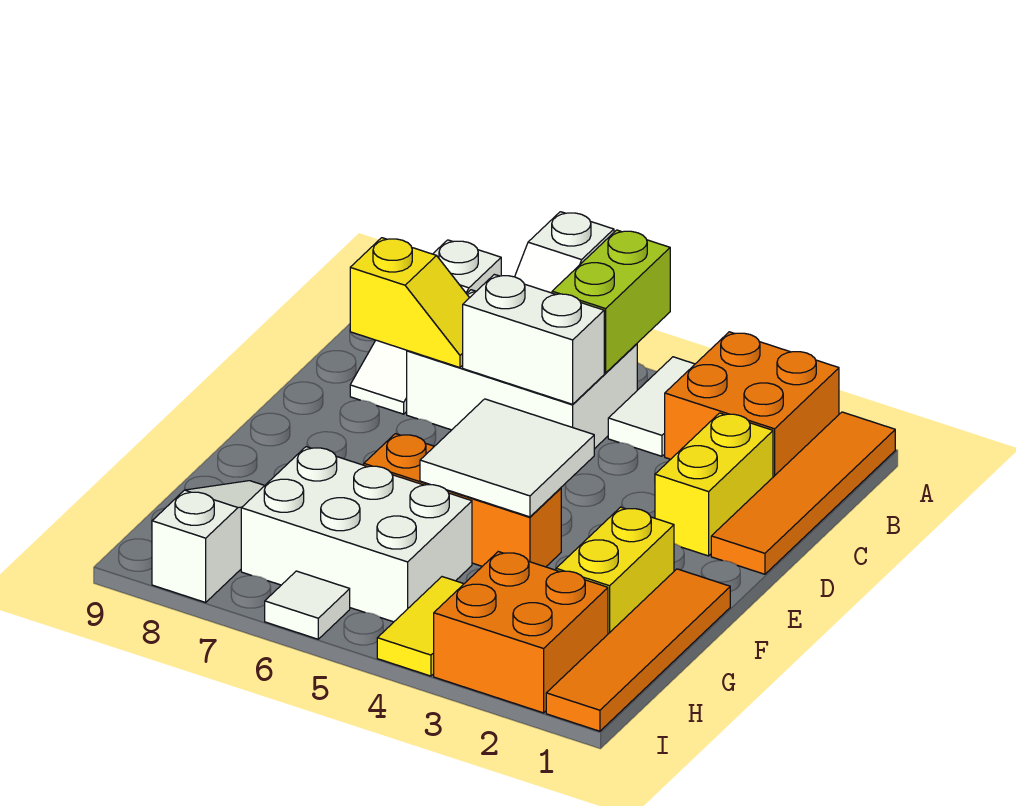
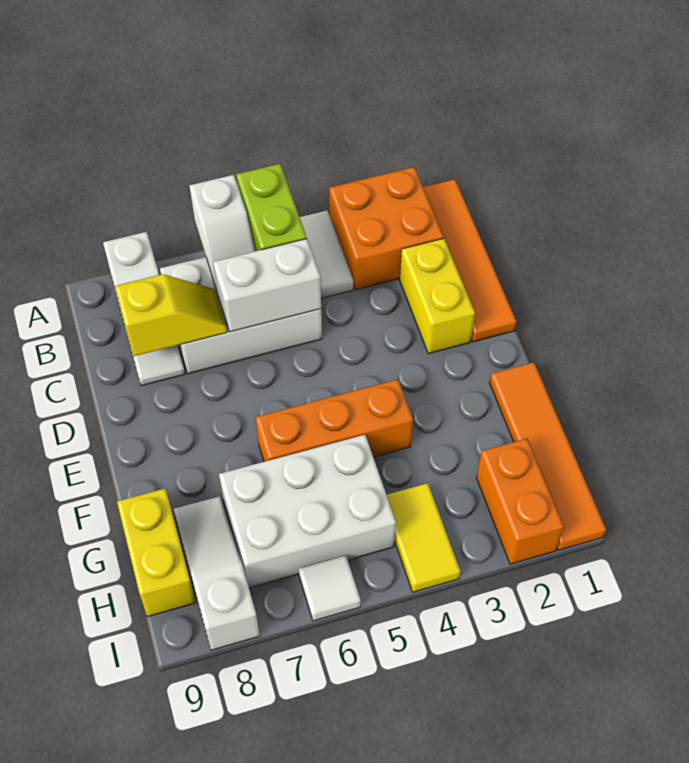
white tile E4:F5 level 2 -> none
yellow brick F2:G2 level 1 -> yellow brick G9:H9 level 1
orange brick H2:I3 level 1 -> orange brick H2:I2 level 1

